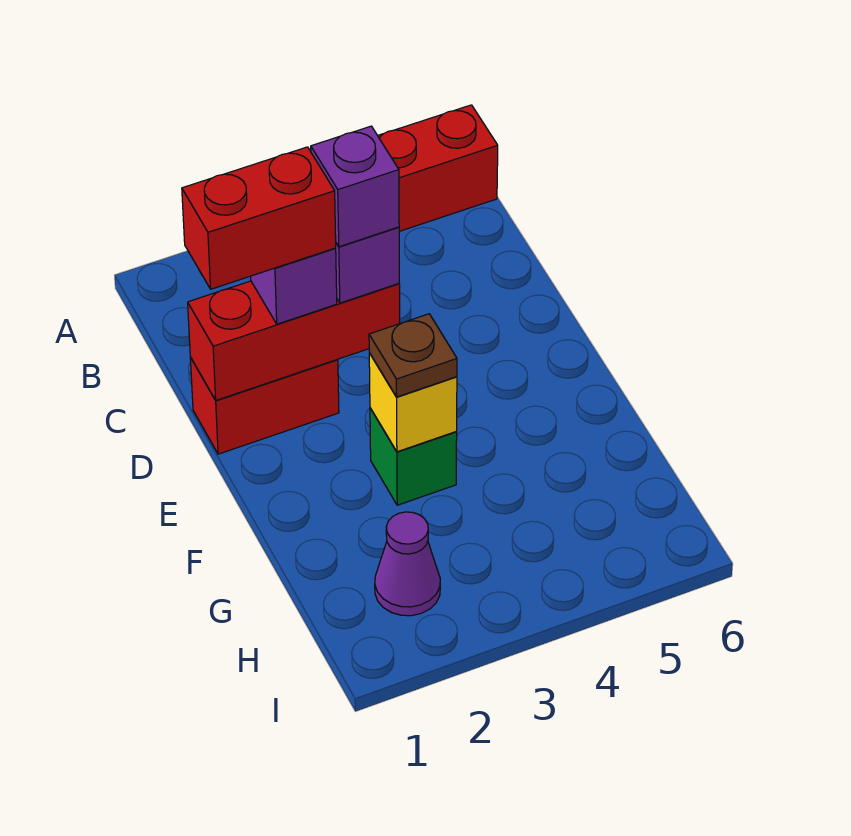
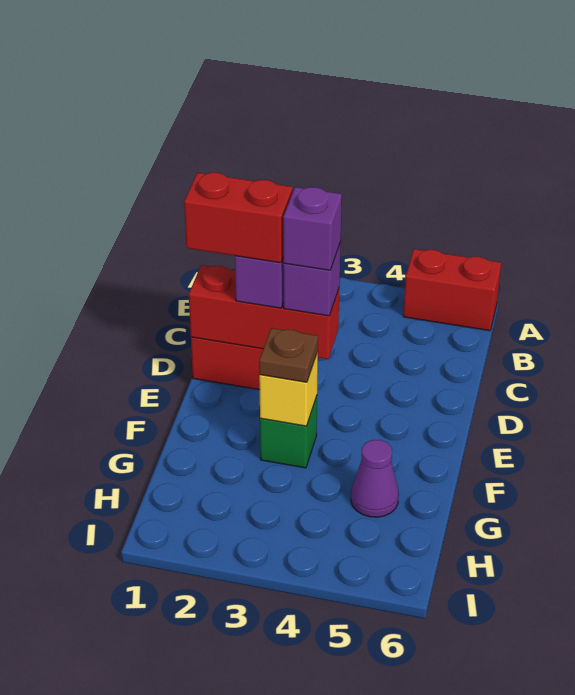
purple cone H2 level 1 -> purple cone G5 level 1

